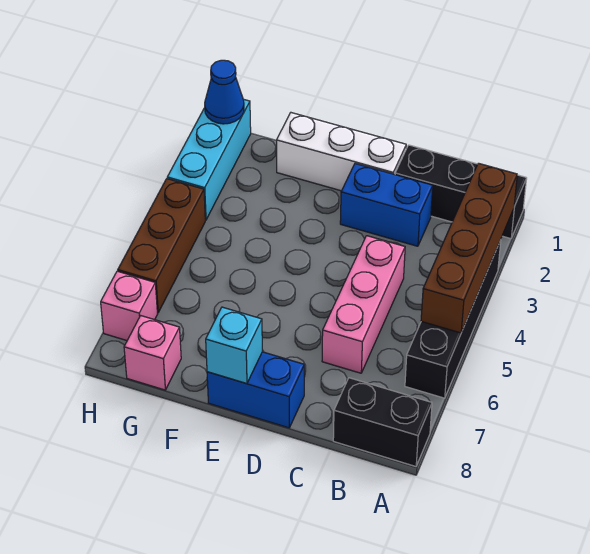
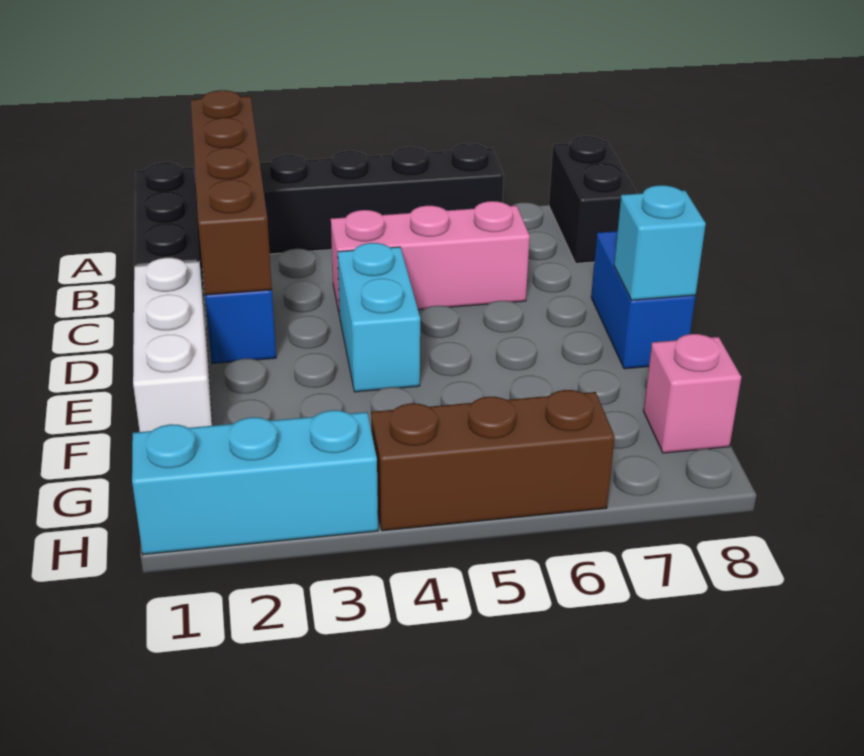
brown brick A2:A5 level 2 -> brown brick A2:D2 level 2
none -> cyan brick D4:E4 level 1
blue cone H1 level 2 -> none
pink brick H7 level 1 -> none

